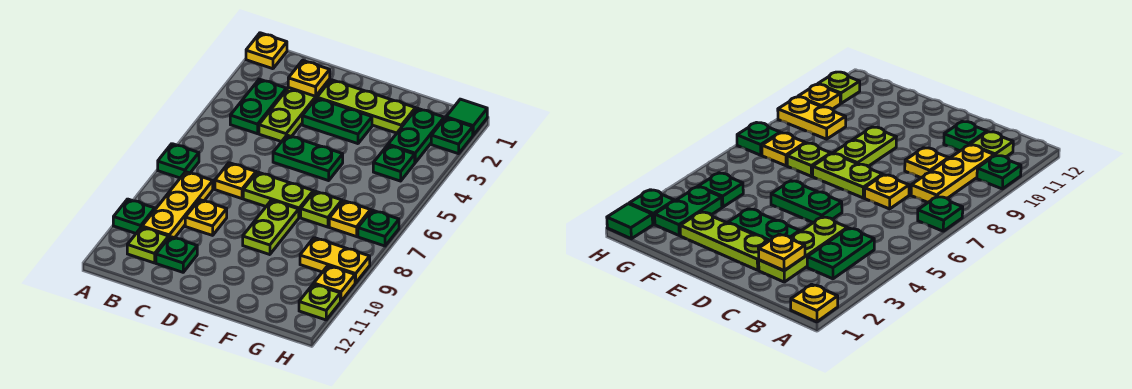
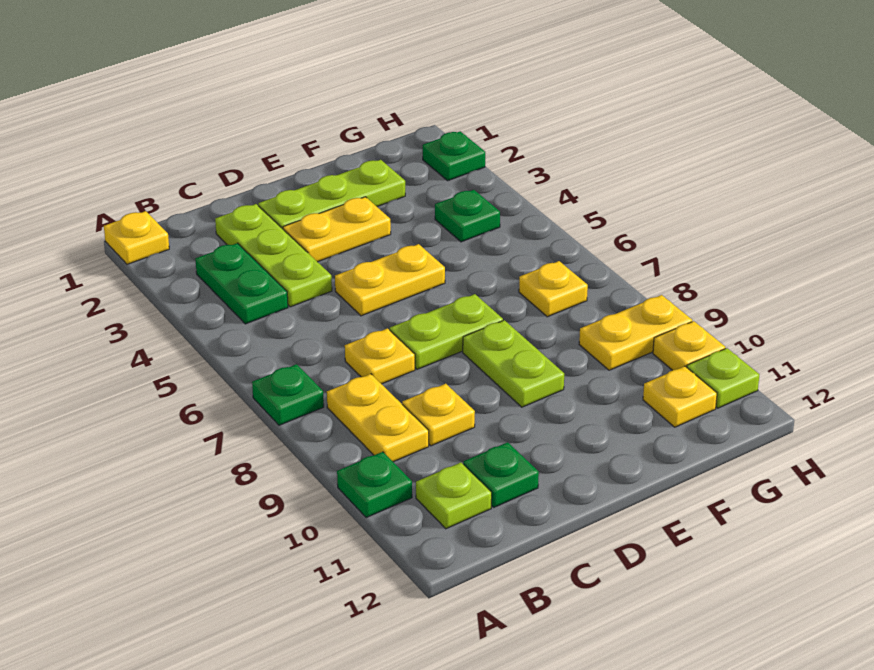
yellow plate B8:B10 level 1 -> yellow plate B8:B9 level 1
yellow plate C2 level 2 -> yellow plate G11 level 1
green plate D3:E3 level 1 -> yellow plate D3:E3 level 1
green plate D5:E5 level 1 -> yellow plate D5:E5 level 1
lime plate F7 level 1 -> none
green plate G2:G3 level 1 -> none
green tile H1 level 1 -> none
green plate H7 level 1 -> none

